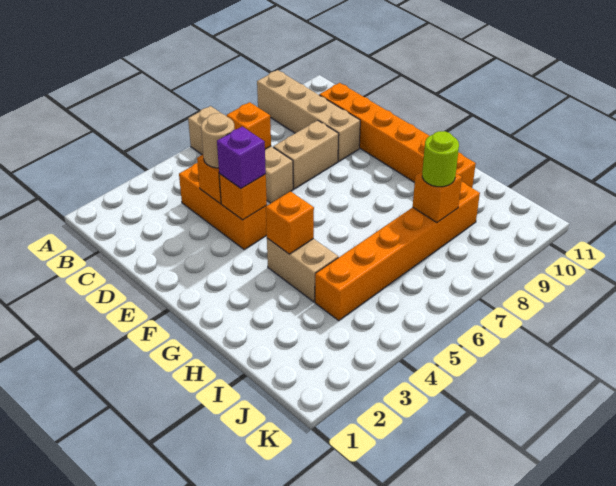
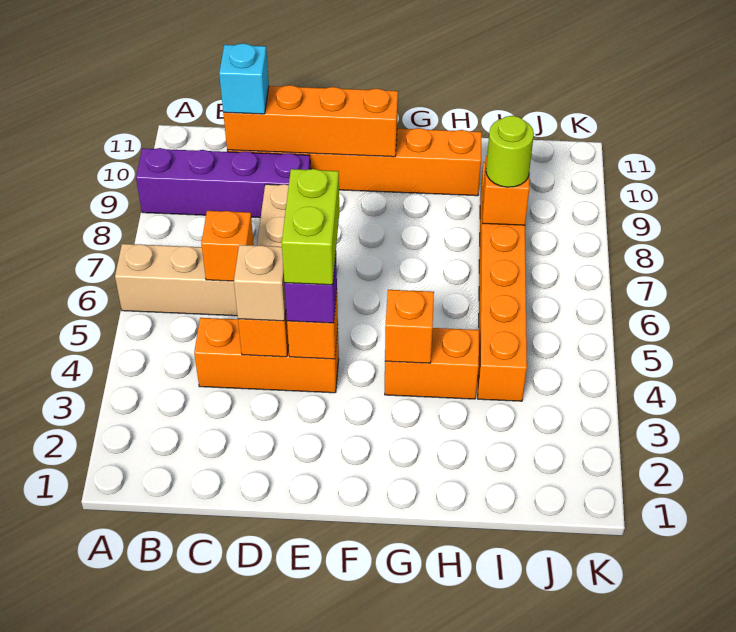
tan brick A9:D9 level 1 -> purple brick A9:D9 level 1
none -> orange brick C10:F10 level 2
none -> cyan brick C10 level 3
tan round brick D4 level 3 -> tan brick D4 level 3
none -> lime brick E4:E5 level 4
tan brick G4:H4 level 1 -> orange brick G4:H4 level 1

